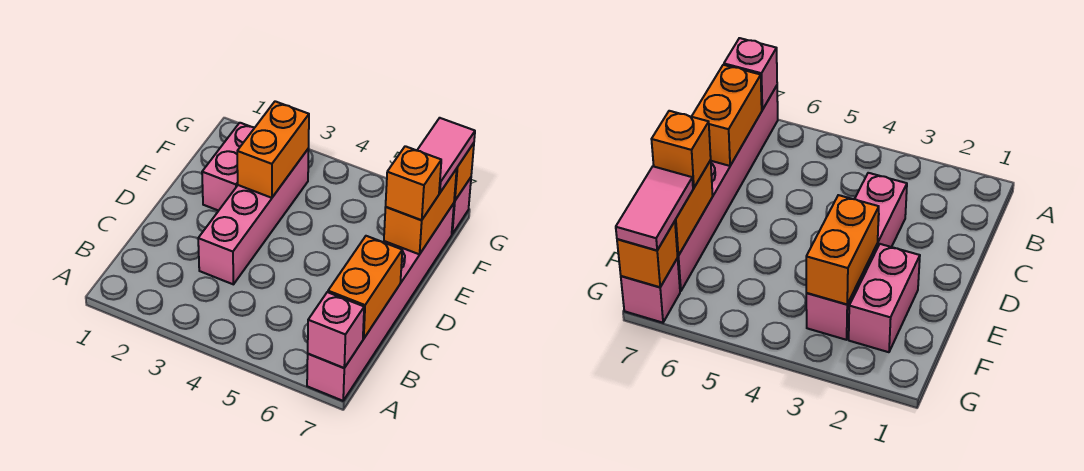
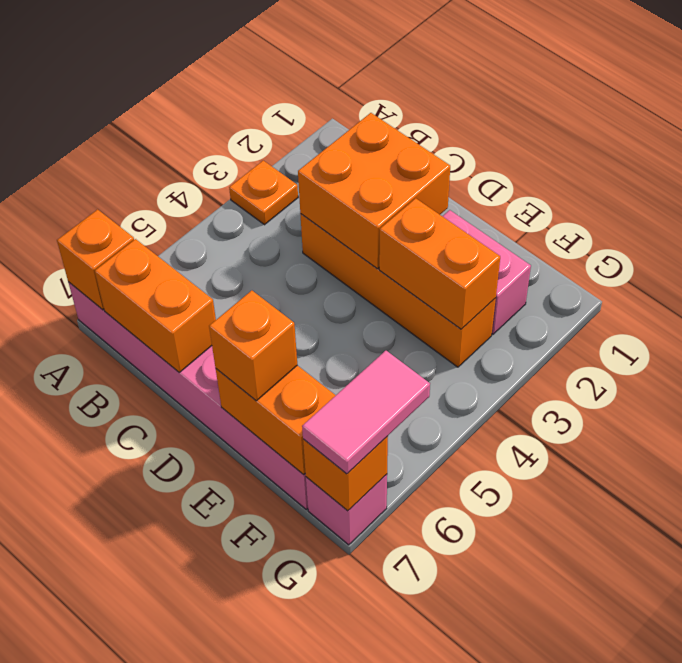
none -> orange plate A3 level 1
pink brick A7 level 2 -> orange brick A7 level 2
none -> orange brick C2:D3 level 2
pink brick C3:F3 level 1 -> orange brick C3:F3 level 1
pink tile F7:G7 level 3 -> pink tile G6:G7 level 3

